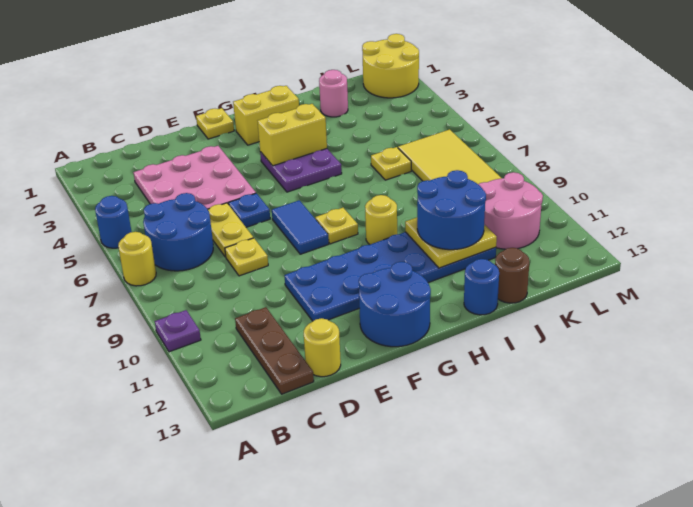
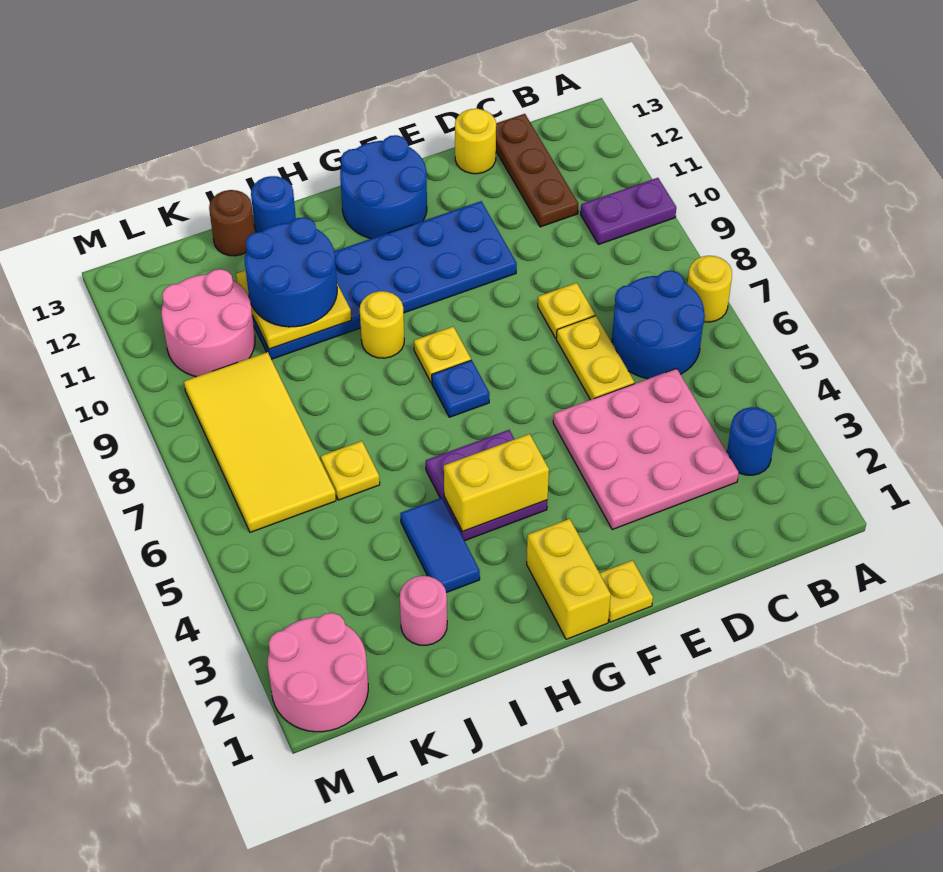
blue round brick A5 level 1 -> blue round brick B3 level 1
purple plate A10 level 1 -> purple plate A10:B10 level 1
blue plate E6 level 1 -> blue plate G7 level 1
blue tile F7:F8 level 1 -> blue tile I3:I4 level 1
yellow brick G2:H2 level 1 -> yellow brick G1:G2 level 1
yellow round brick L1:M2 level 1 -> pink round brick L1:M2 level 1

